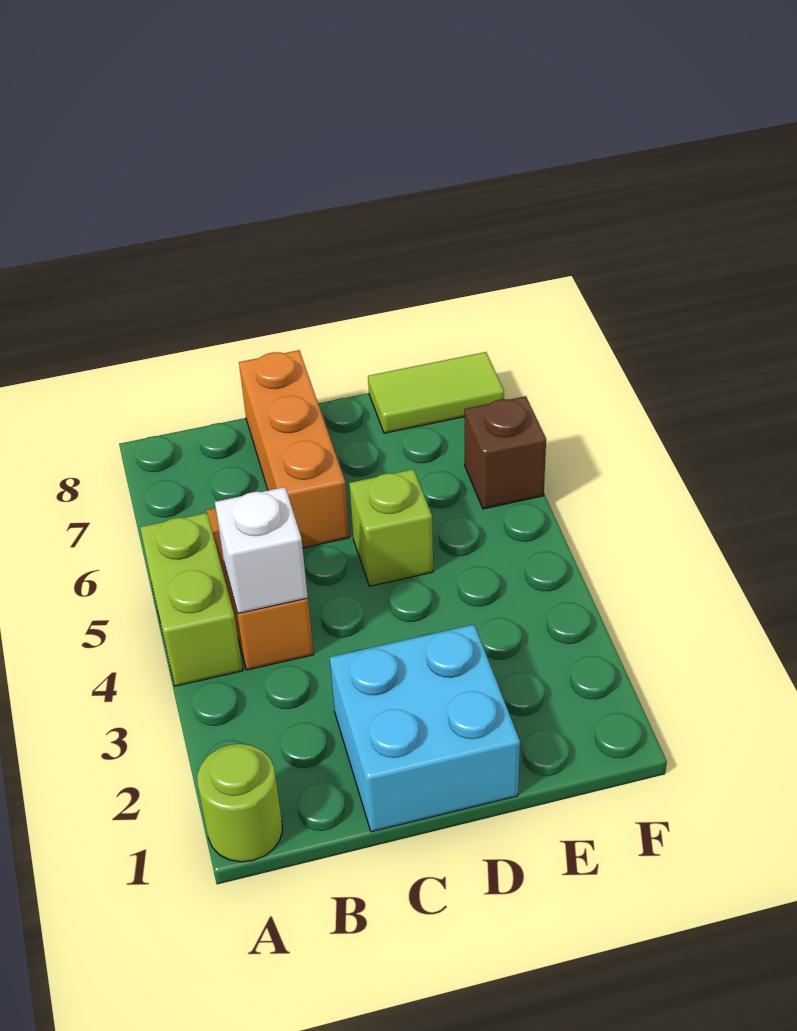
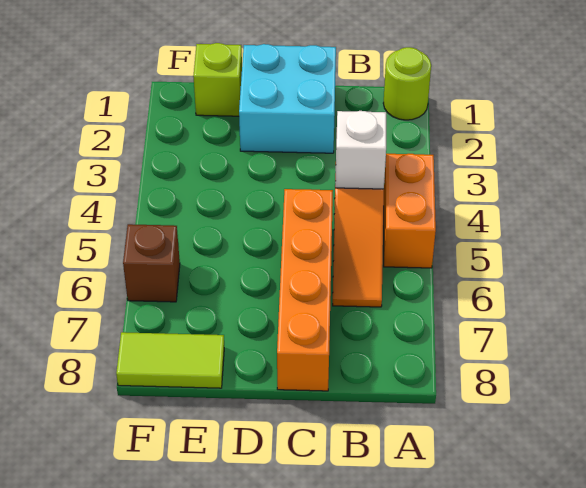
lime brick A4:A5 level 1 -> orange brick A4:A5 level 1
orange brick C6:C8 level 1 -> orange brick C5:C8 level 1
lime brick D5 level 1 -> lime brick E1 level 1

